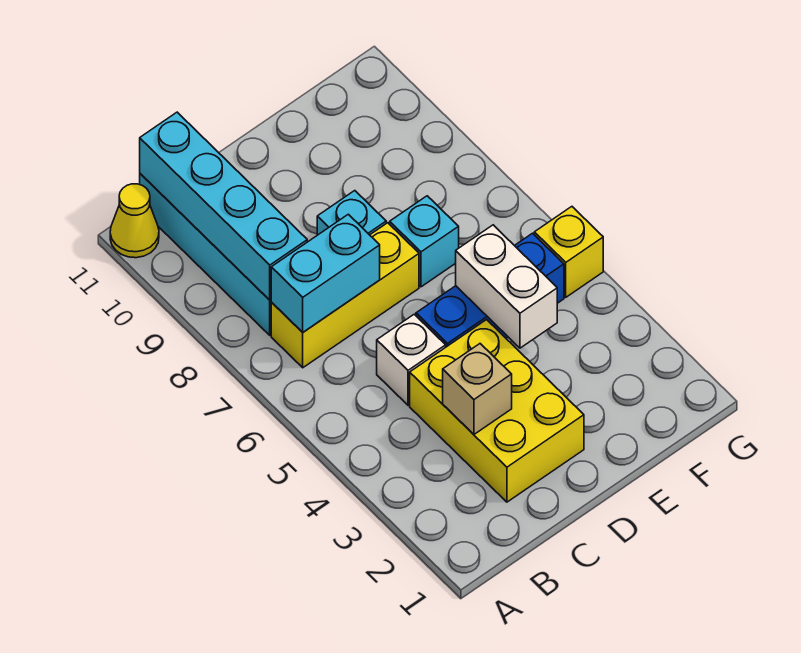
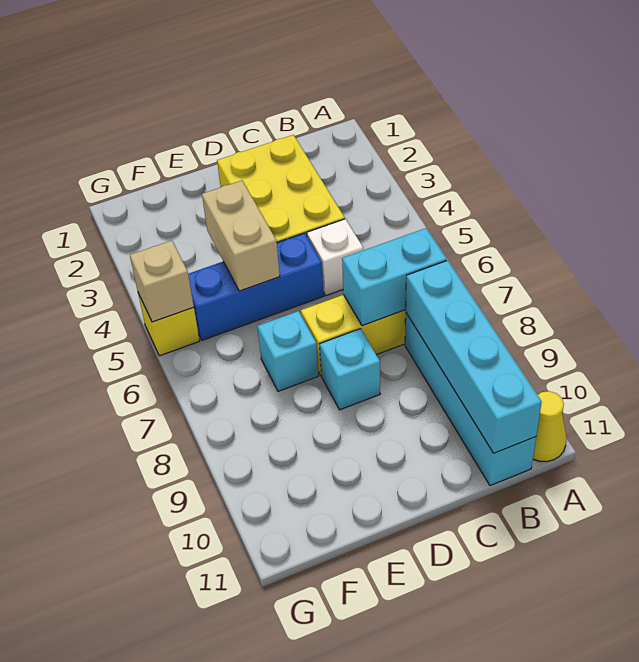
tan brick C3 level 2 -> tan brick G5 level 2
white brick E4:E5 level 2 -> tan brick E4:E5 level 2

